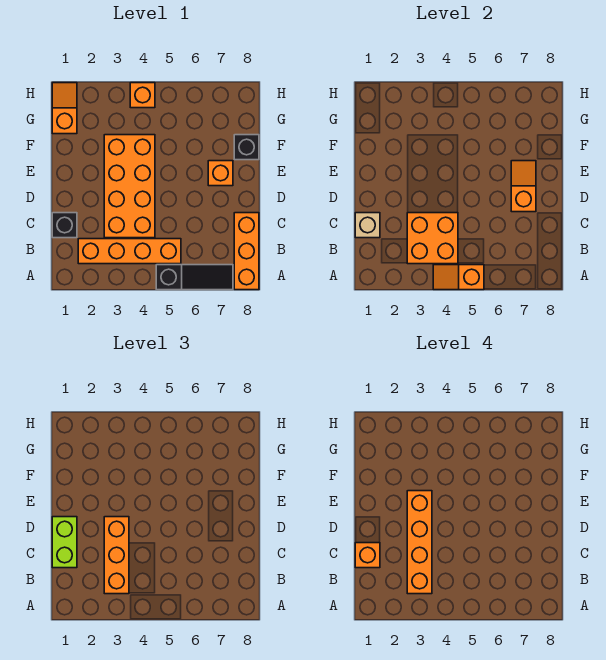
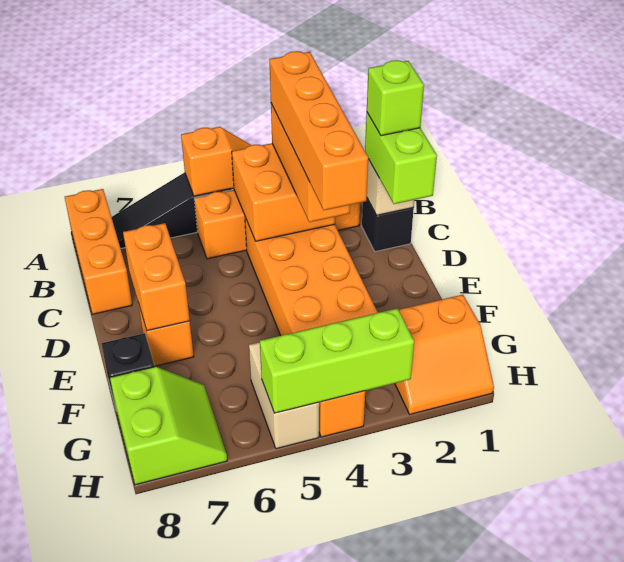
orange brick C1 level 4 -> lime brick C1 level 4
orange slope D7:E7 level 2 top D -> orange brick D7:E7 level 2
orange slope G1:H1 level 1 top G -> orange slope G1:H2 level 1 top G
none -> tan brick G5:H5 level 1
none -> lime slope G7:H8 level 1 top 8
none -> lime brick H3:H5 level 2

